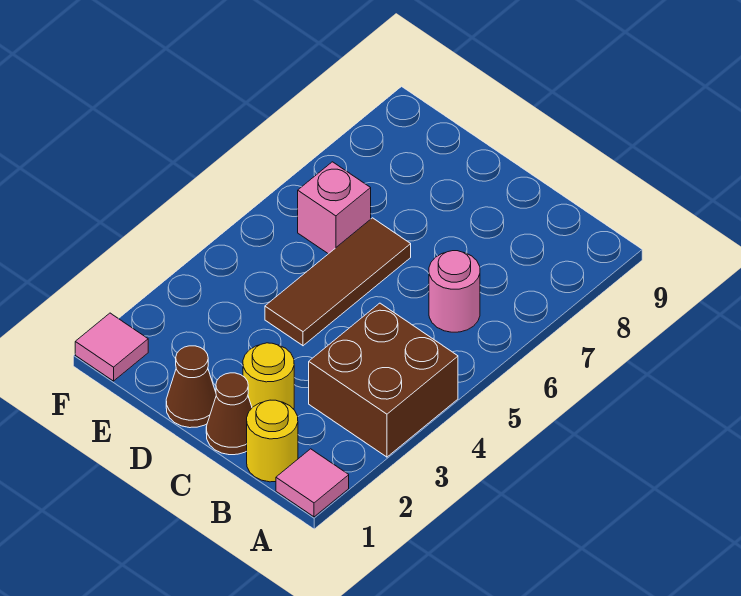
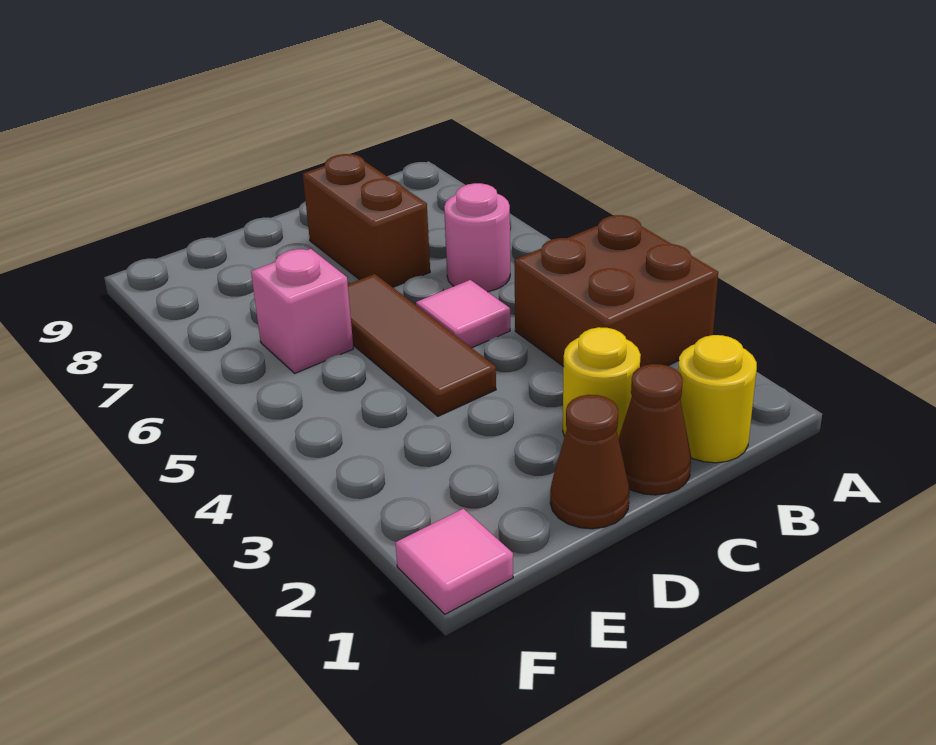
pink tile A1 level 1 -> pink tile C5 level 1
none -> brown brick C7:C8 level 1

